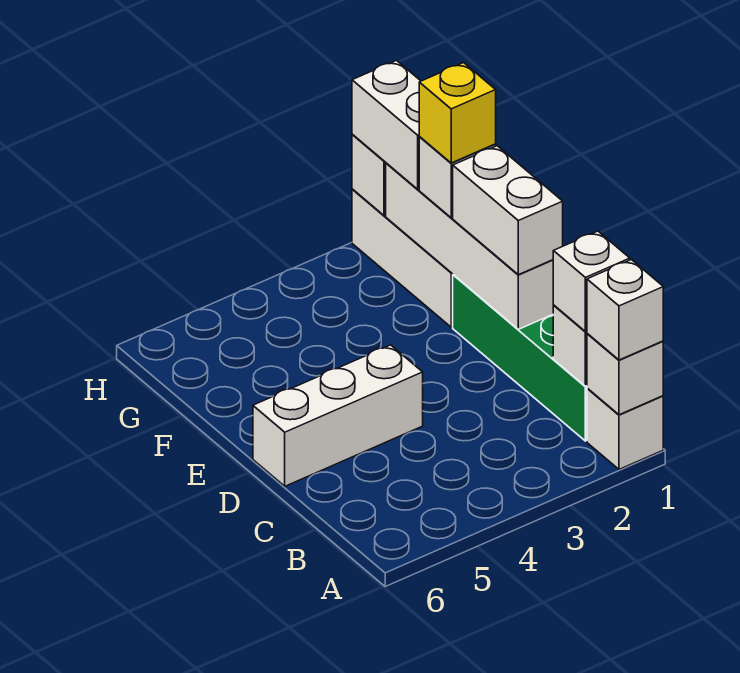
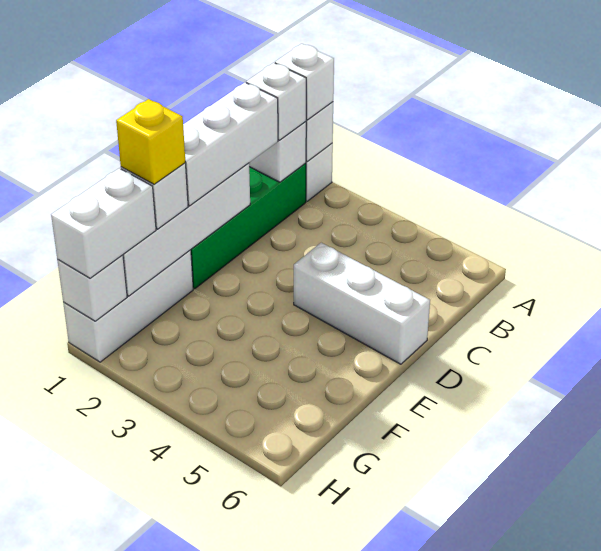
white brick D1:E1 level 3 -> white brick C1:E1 level 3

